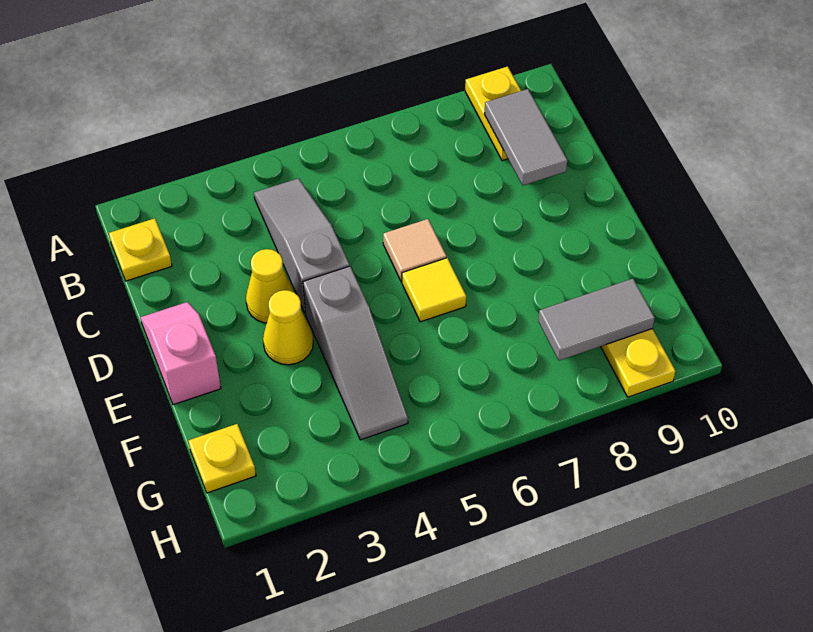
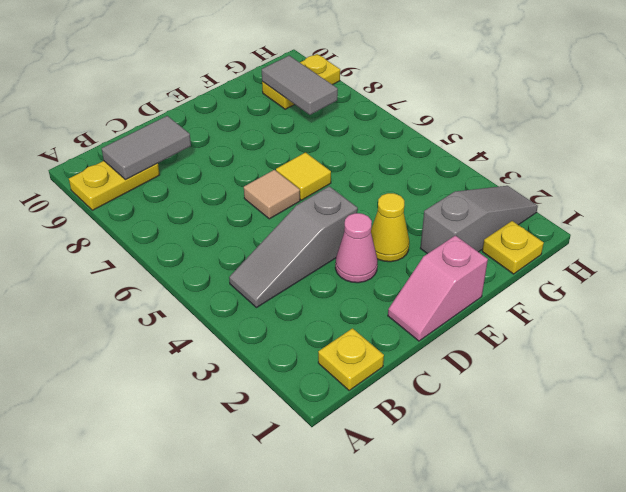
yellow cone D3 level 1 -> pink cone D3 level 1
grey slope E4:G4 level 1 top E -> grey slope F2:H2 level 1 top F

